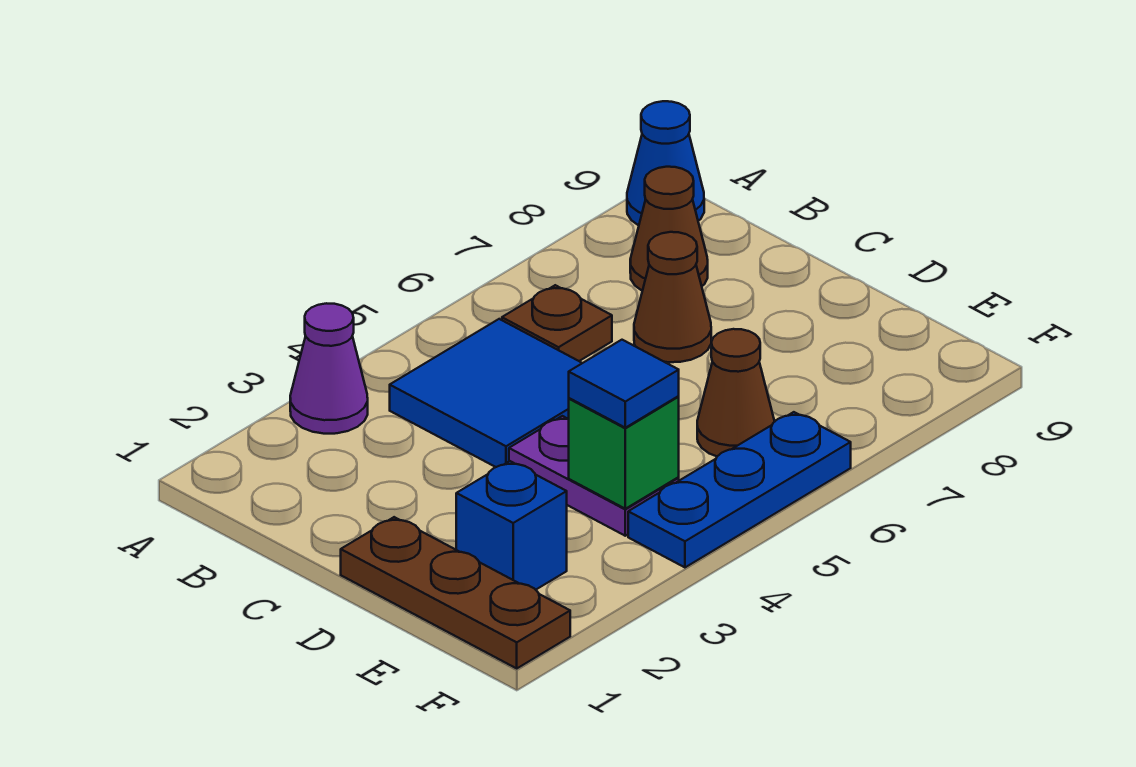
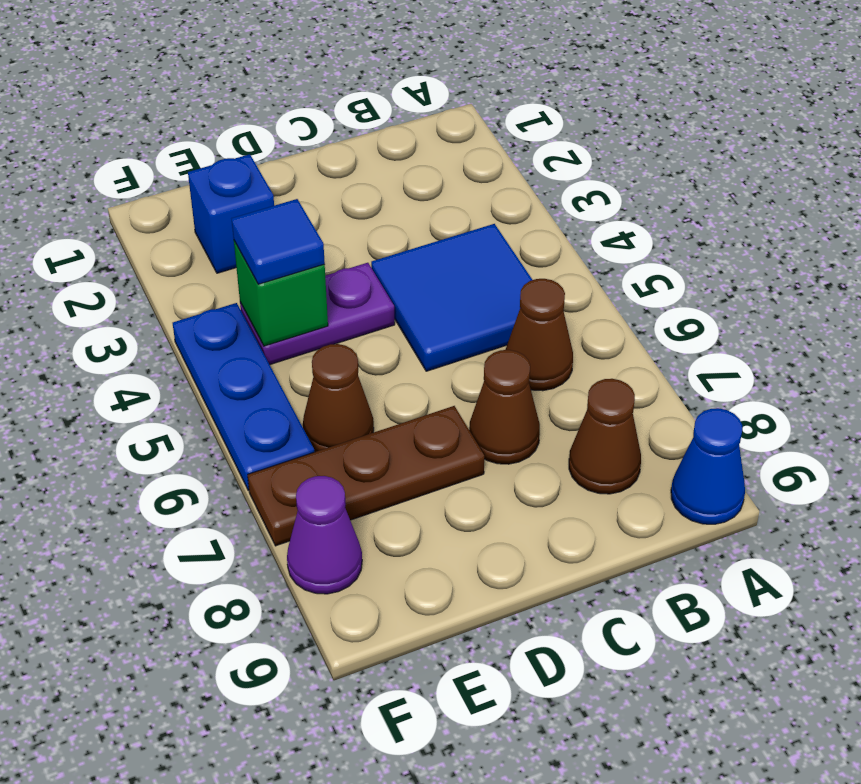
purple cone A3 level 1 -> purple cone F8 level 1
brown plate B6 level 1 -> brown cone B6 level 1
brown plate D1:F1 level 1 -> brown plate D7:F7 level 1

